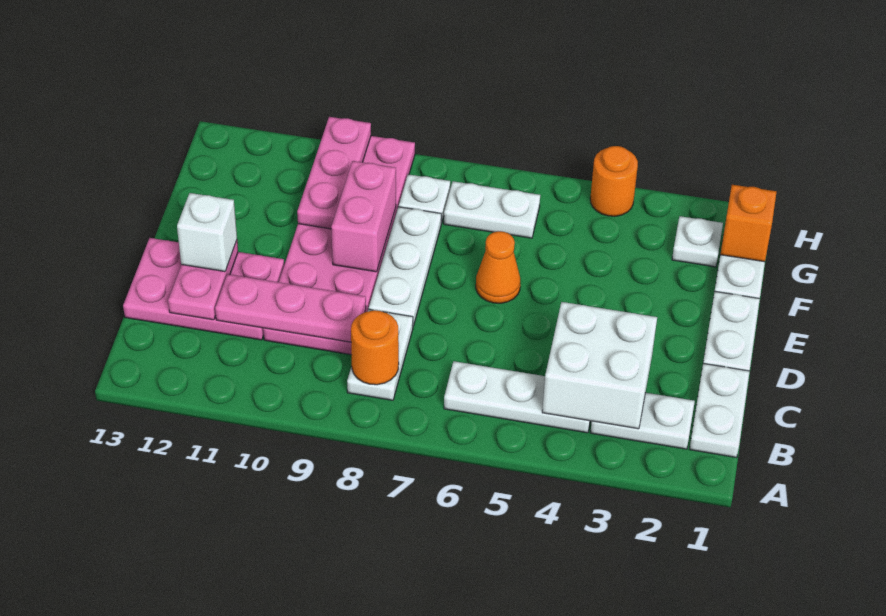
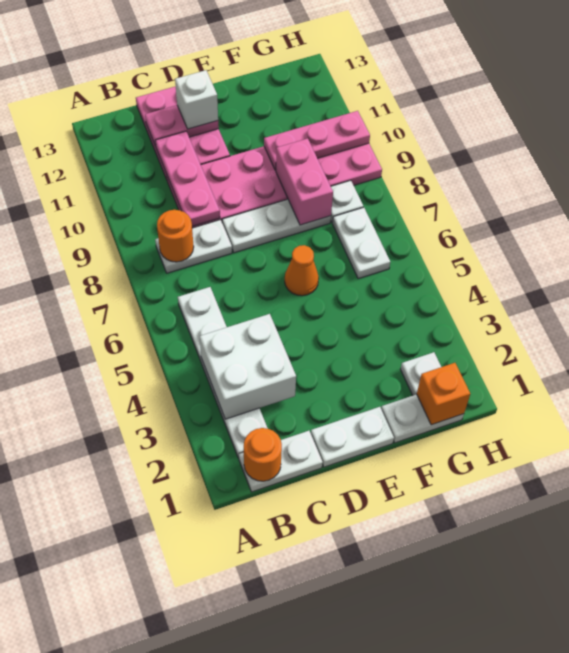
pink brick E9:F9 level 2 -> pink brick F8:F9 level 2
orange round brick H4 level 1 -> orange round brick B1 level 2

